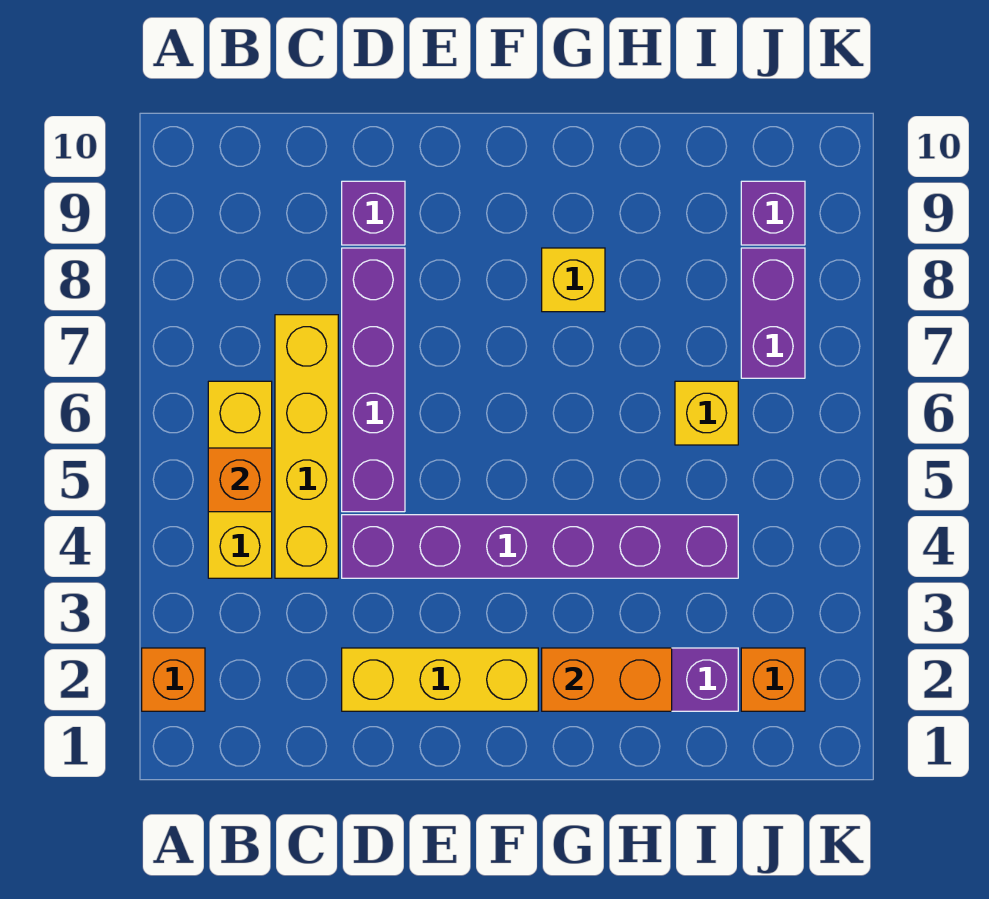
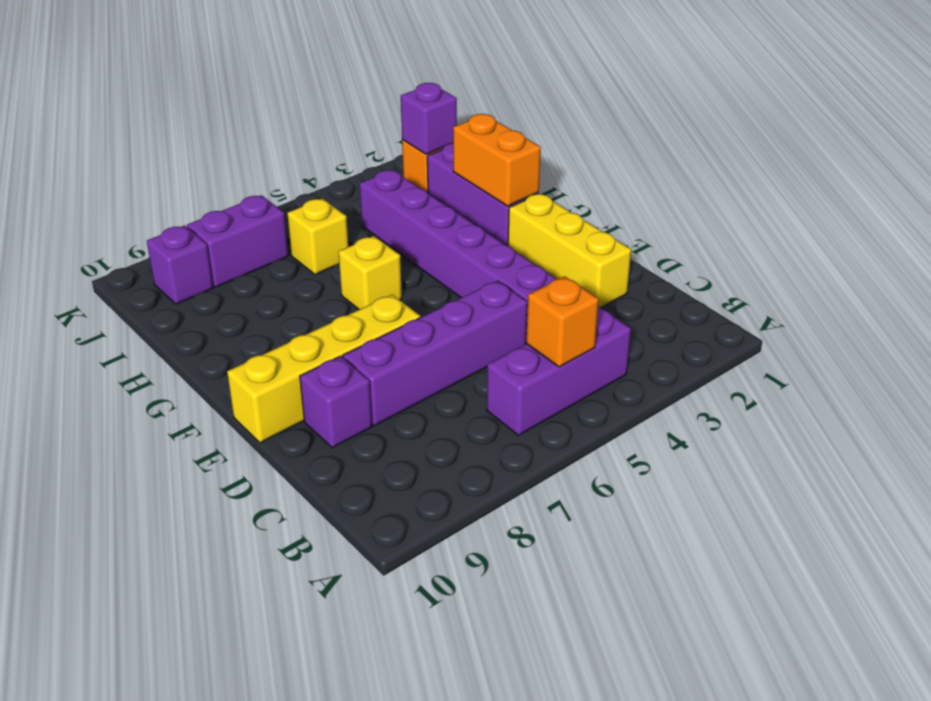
orange brick A2 level 1 -> none
yellow brick B4:B6 level 1 -> purple brick B4:B6 level 1
yellow brick C4:C7 level 1 -> yellow brick E7:E10 level 1
yellow brick G8 level 1 -> yellow brick G6 level 1
none -> purple brick J2 level 2

